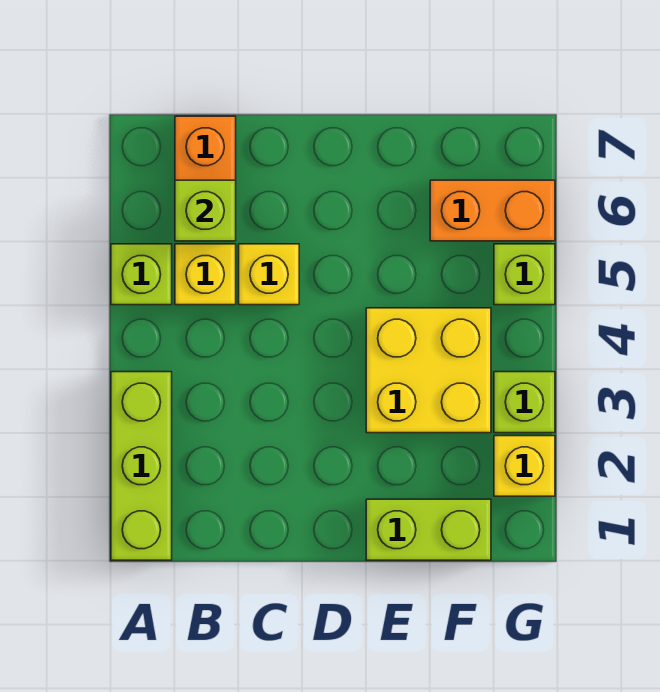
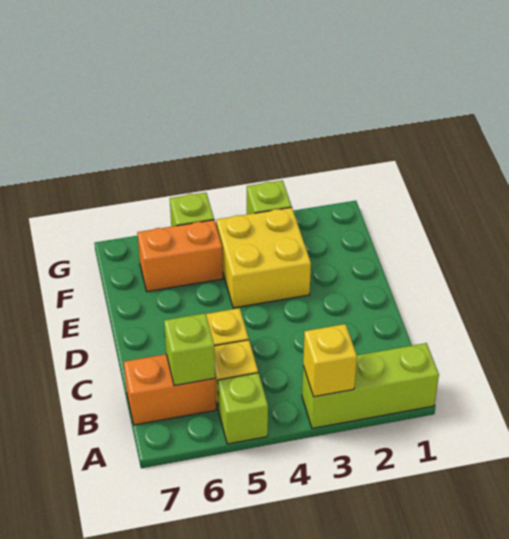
lime brick E1:F1 level 1 -> none
orange brick F6:G6 level 1 -> orange brick F5:F6 level 1
yellow brick G2 level 1 -> yellow brick A3 level 2

